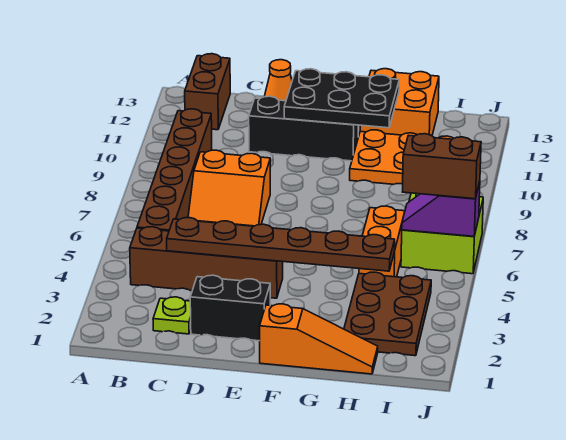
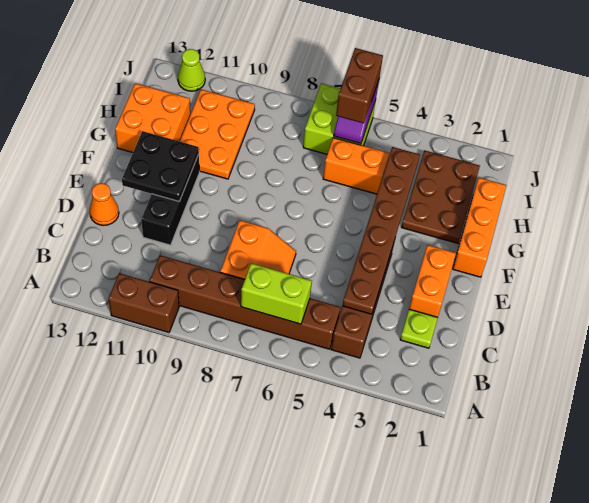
none -> lime brick B6:B7 level 2
brown brick B12:B13 level 1 -> brown brick A10:A11 level 1
black brick D2:E2 level 1 -> orange brick D2:E2 level 1
black plate E11:G12 level 2 -> black plate E11:F12 level 2
orange slope F1:H1 level 1 top F -> orange brick F1:H1 level 1
brown plate H2:I4 level 1 -> brown plate G2:I3 level 1
none -> lime cone J12 level 1

